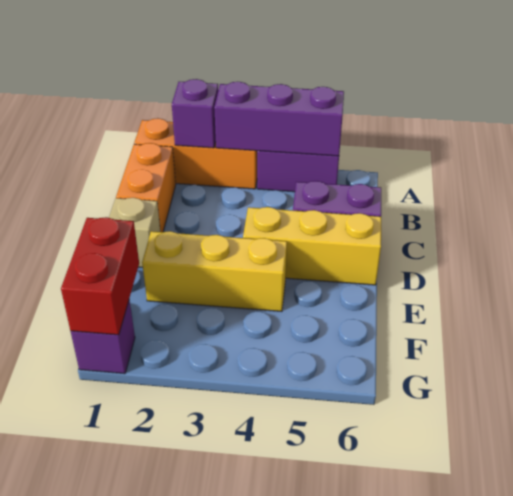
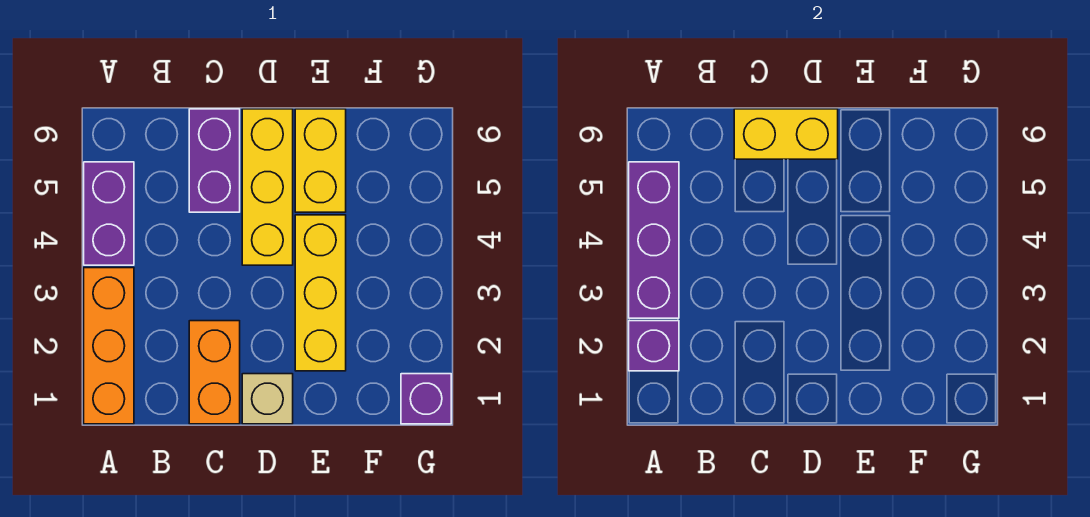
orange brick B1:C1 level 1 -> orange brick C1:C2 level 1
none -> yellow brick C6:D6 level 2
none -> yellow brick E5:E6 level 1
red brick F1:G1 level 2 -> none

